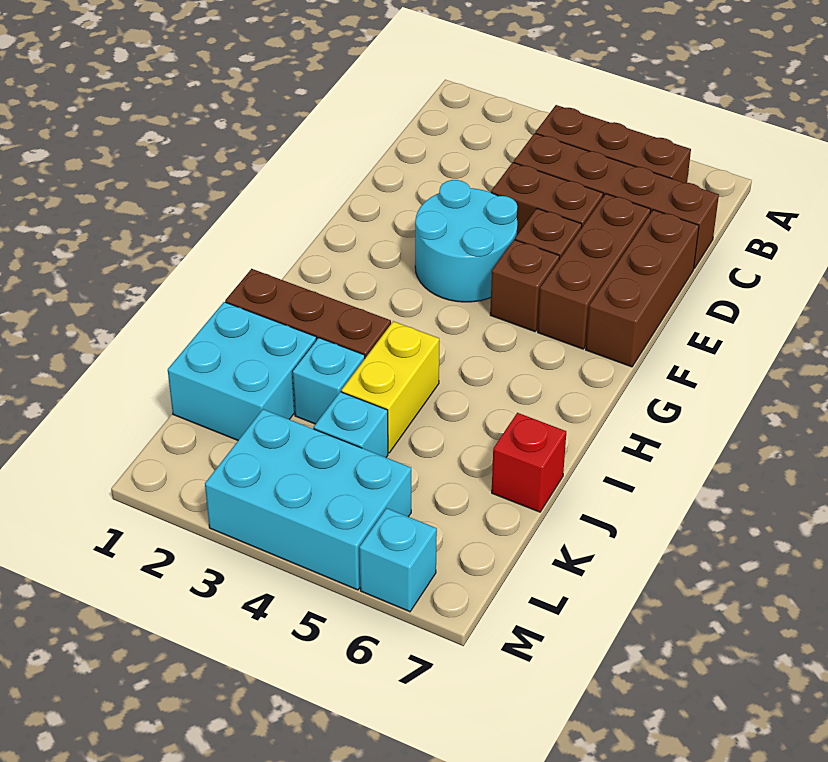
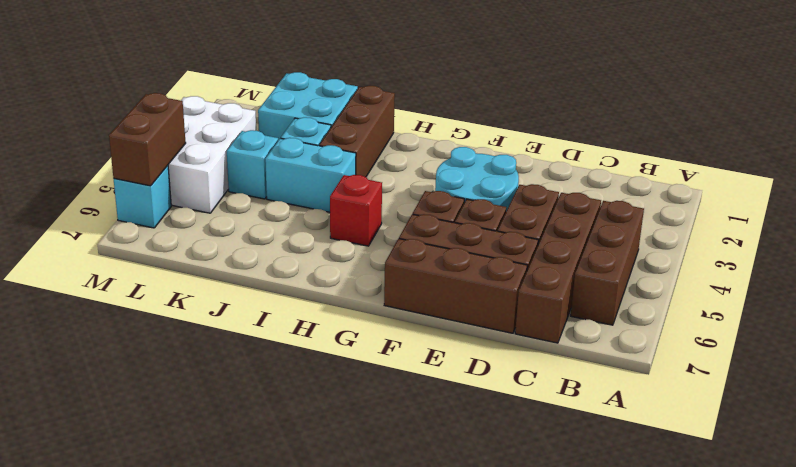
yellow brick I4:J4 level 1 -> cyan brick I4:J4 level 1
red brick J7 level 1 -> red brick H5 level 1
cyan brick L3:M5 level 1 -> white brick L3:M5 level 1
none -> brown brick M5:M6 level 2

